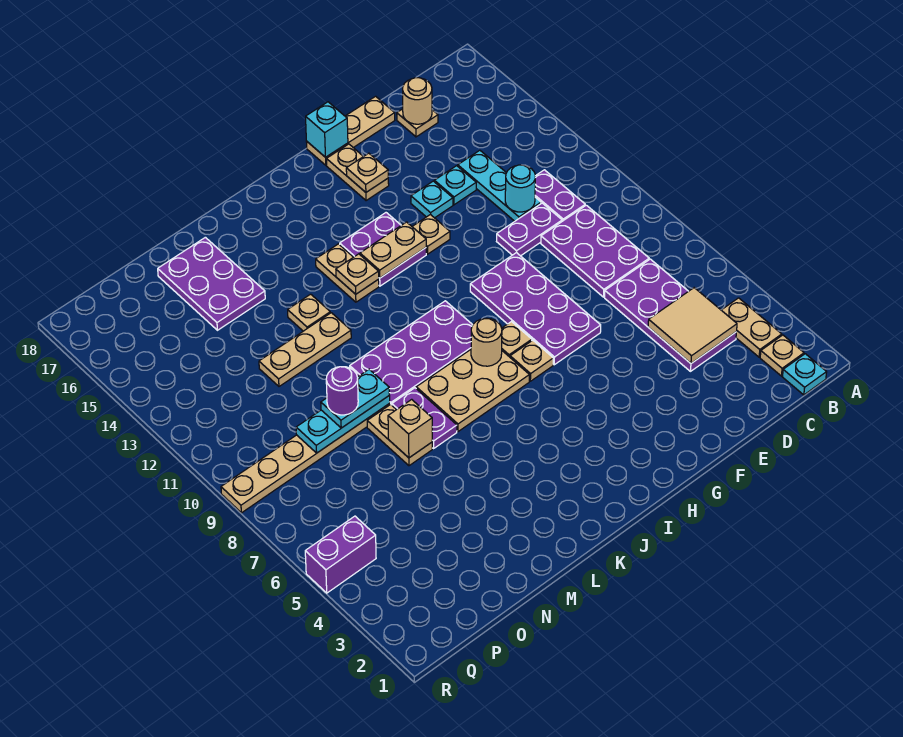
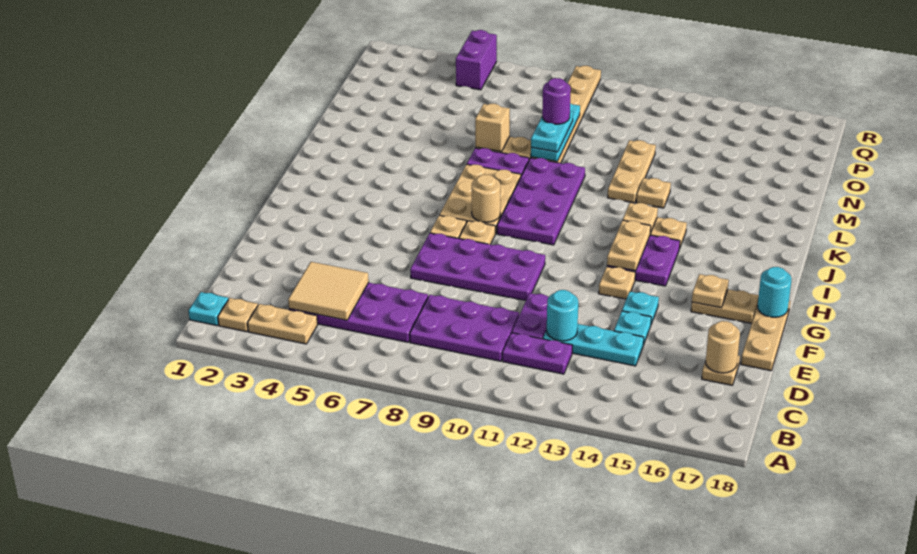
cyan brick G18 level 2 -> cyan round brick G18 level 2
purple plate M15:N17 level 1 -> none

